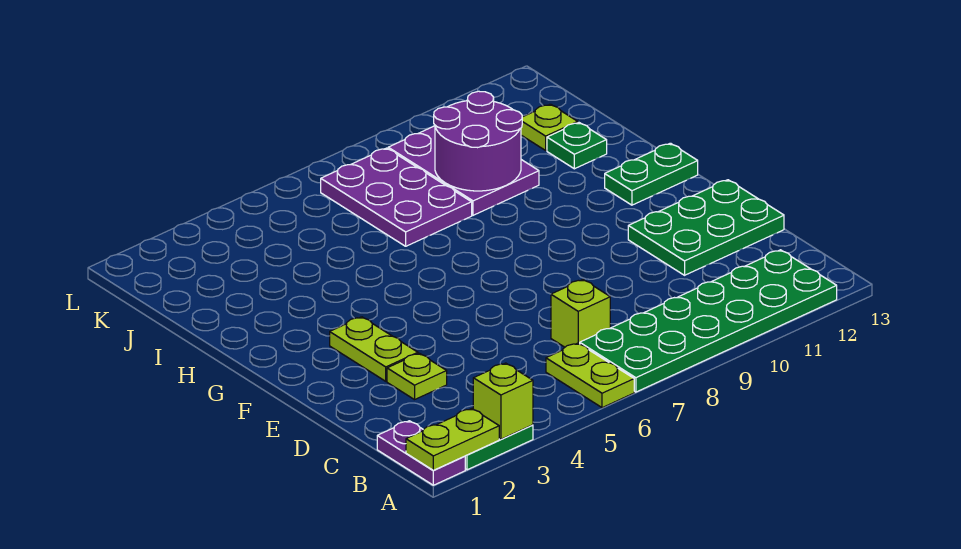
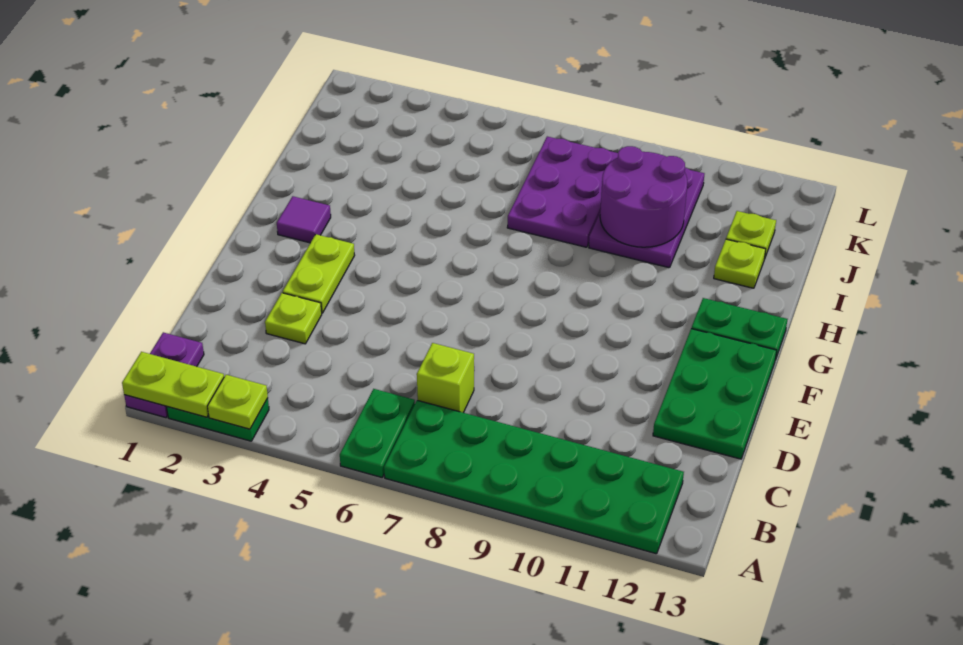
lime brick A3 level 2 -> lime plate A3 level 2
lime plate A6:B6 level 1 -> green plate A6:B6 level 1
green plate D11:E13 level 1 -> green plate D12:F13 level 1
none -> purple tile G2 level 1
green plate I12 level 1 -> lime plate I12 level 1

